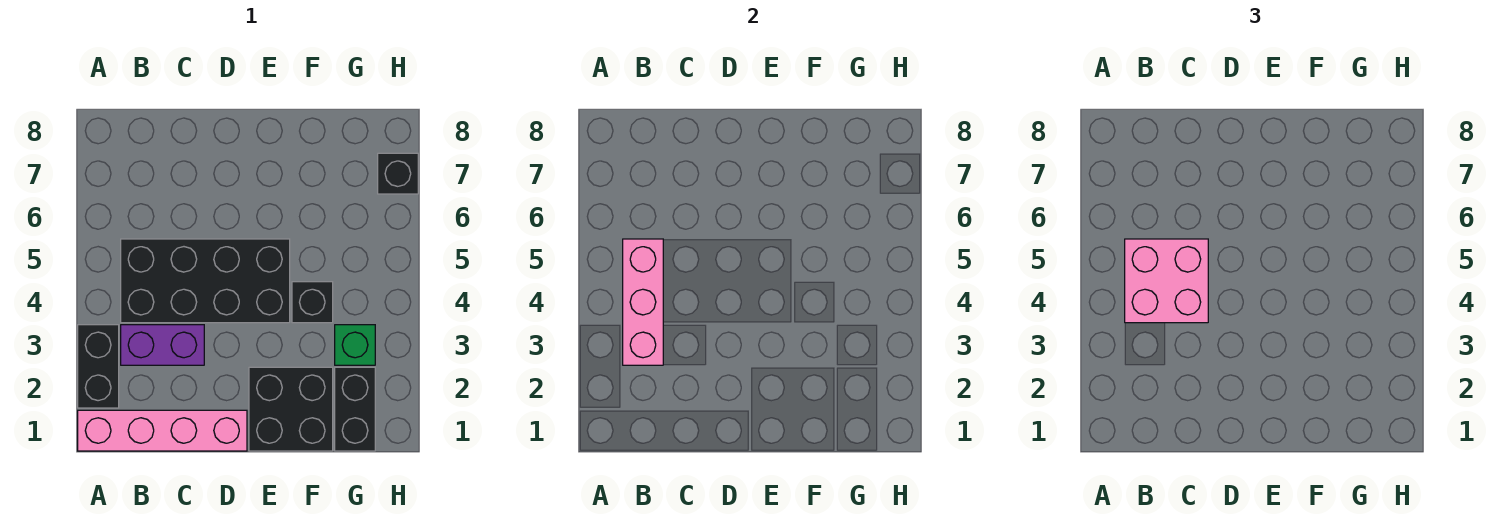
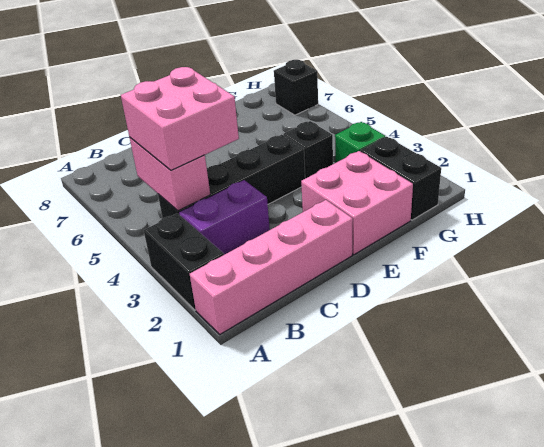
pink brick B3:B5 level 2 -> pink brick B4:B5 level 2
black brick B4:E5 level 1 -> black brick B4:E4 level 1
black brick E1:F2 level 1 -> pink brick E1:F2 level 1

